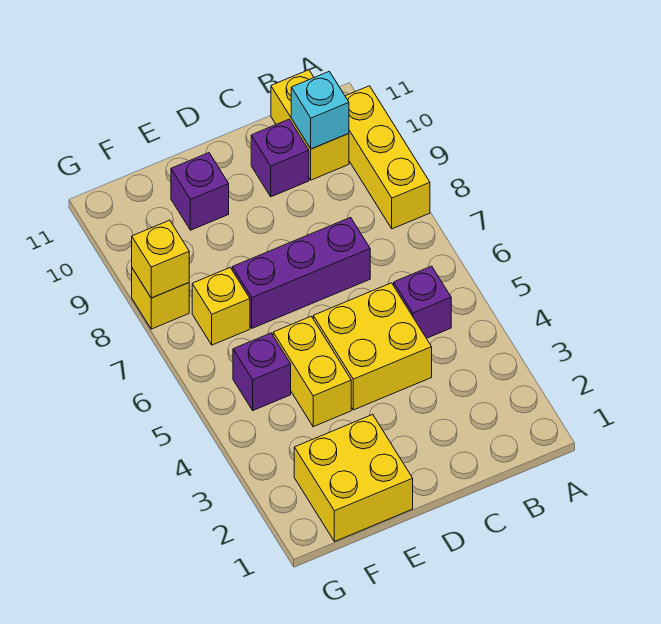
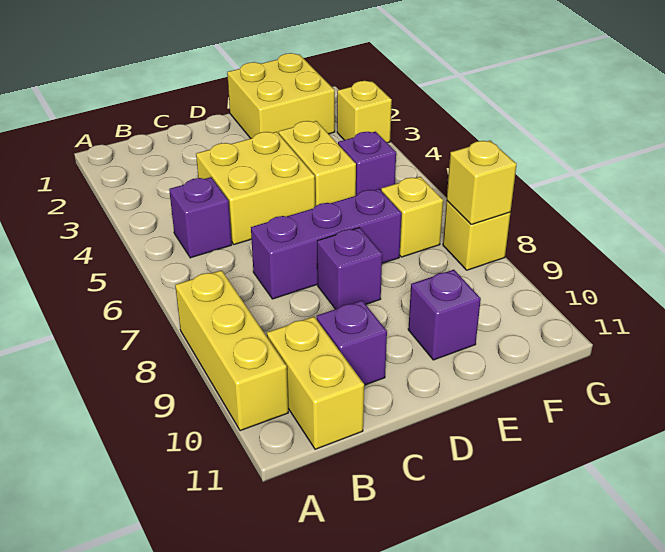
cyan brick B10 level 2 -> none
none -> purple brick D8 level 1
none -> yellow brick G3 level 1

